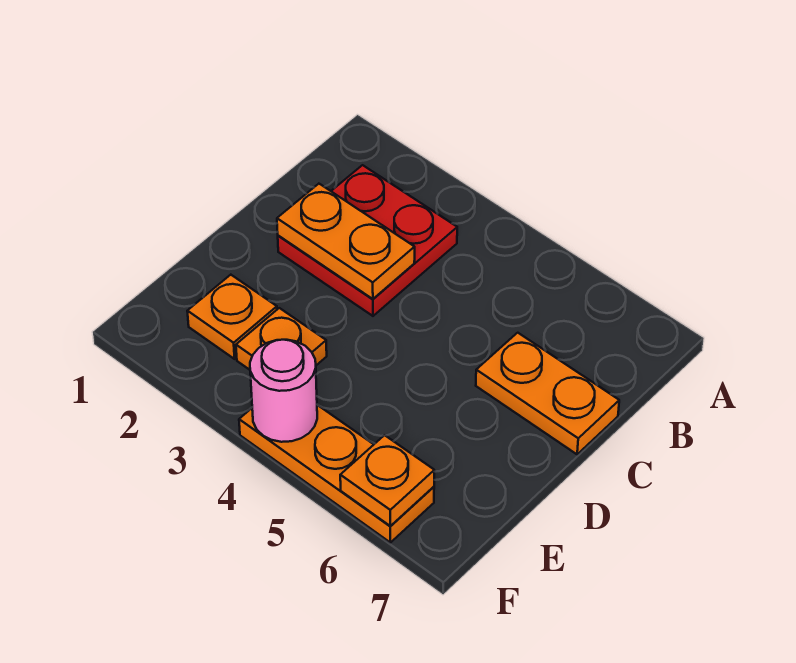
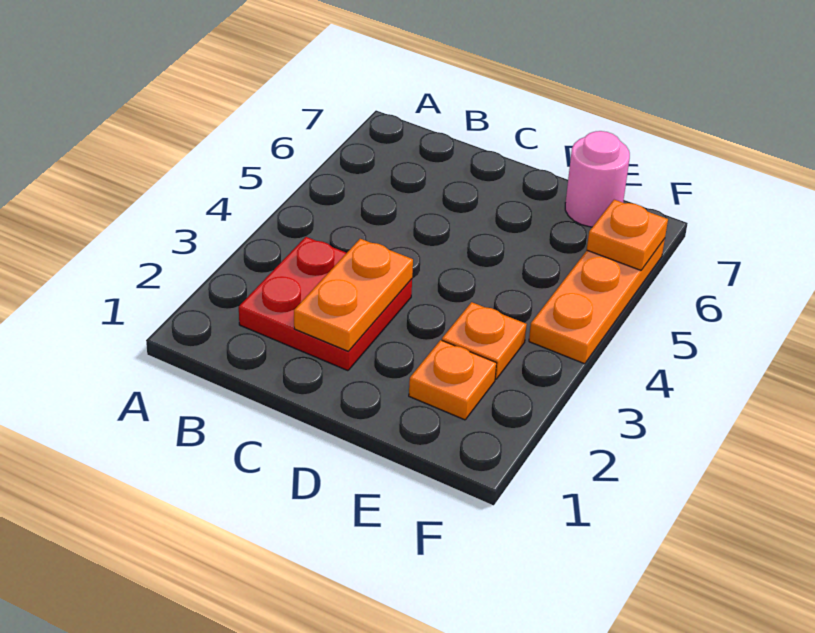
orange plate C6:C7 level 1 -> none
pink round brick F4 level 2 -> pink round brick E7 level 1

